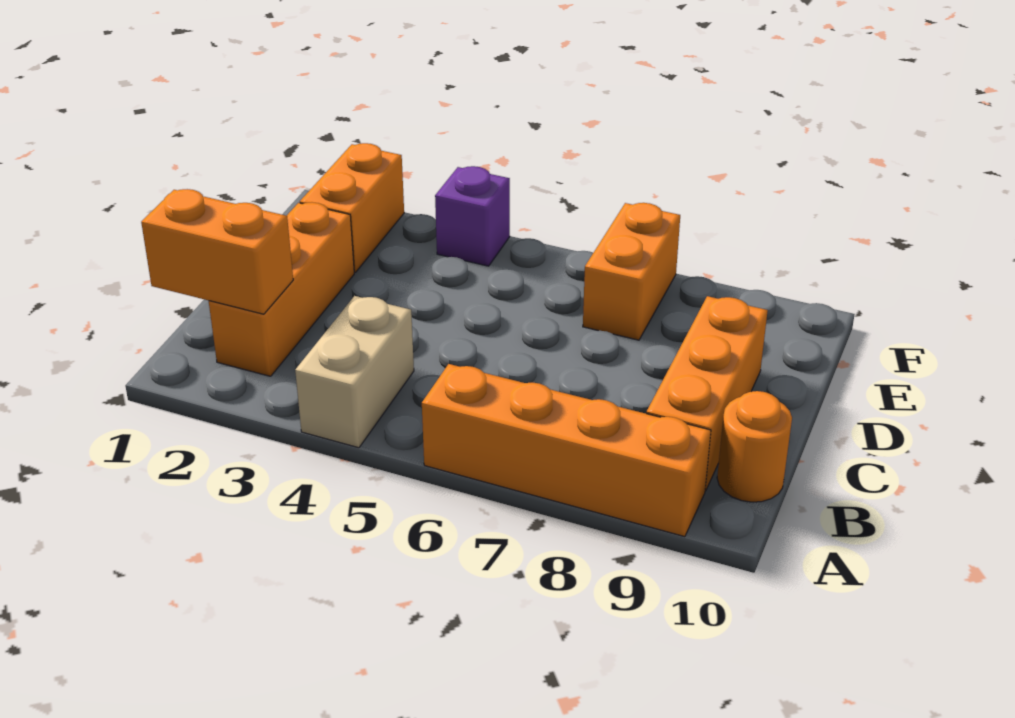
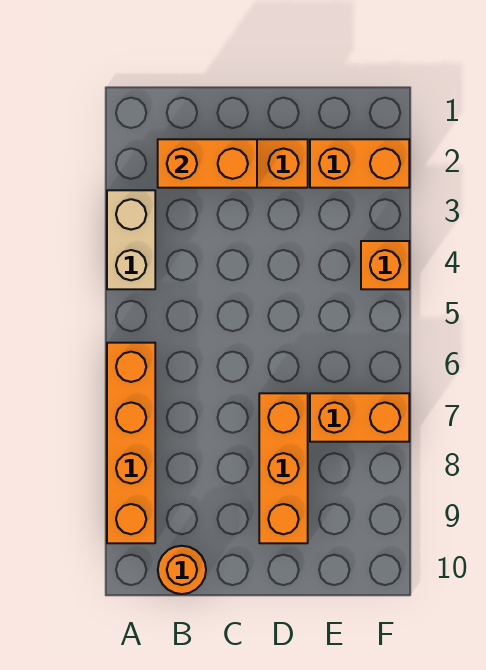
tan brick A4:B4 level 1 -> tan brick A3:A4 level 1
orange brick B1:B2 level 2 -> orange brick B2:C2 level 2
orange brick B9:D9 level 1 -> orange brick D7:D9 level 1
purple brick F4 level 1 -> orange brick F4 level 1

